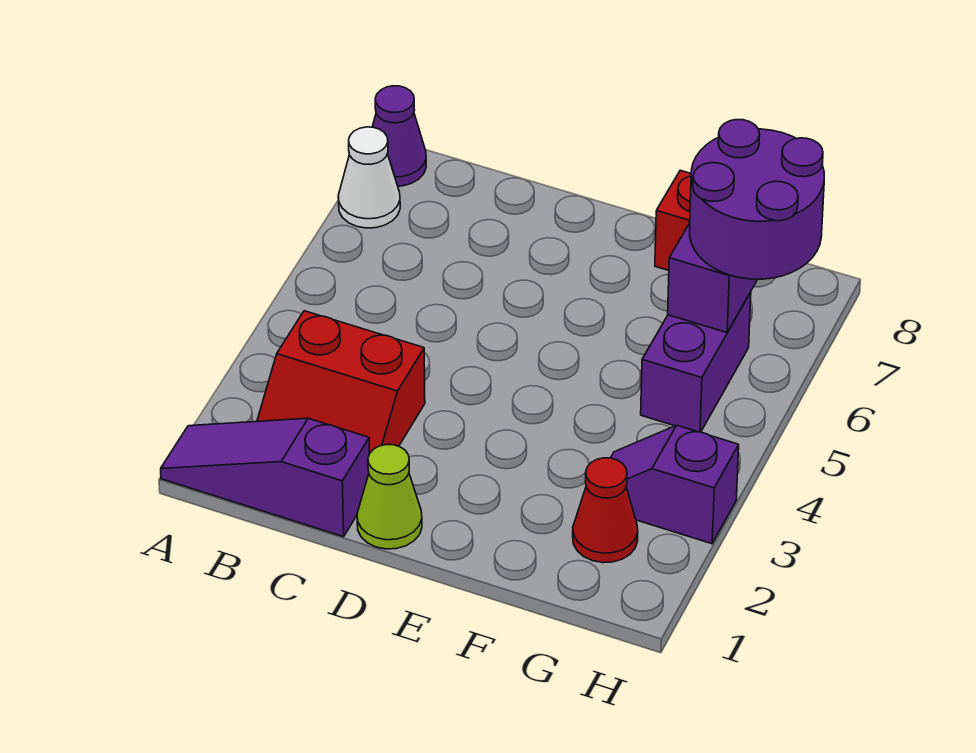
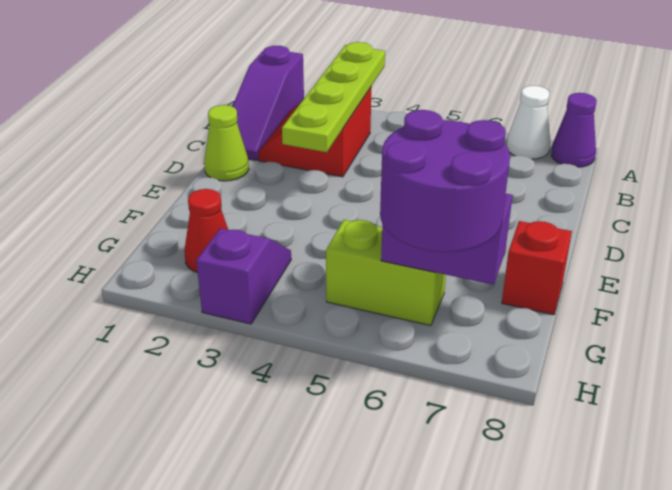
purple slope A1:C1 level 1 top C -> purple slope A1:C1 level 1 top A
none -> lime plate A3:D3 level 2
purple brick G5:G6 level 1 -> lime brick G5:G6 level 1

